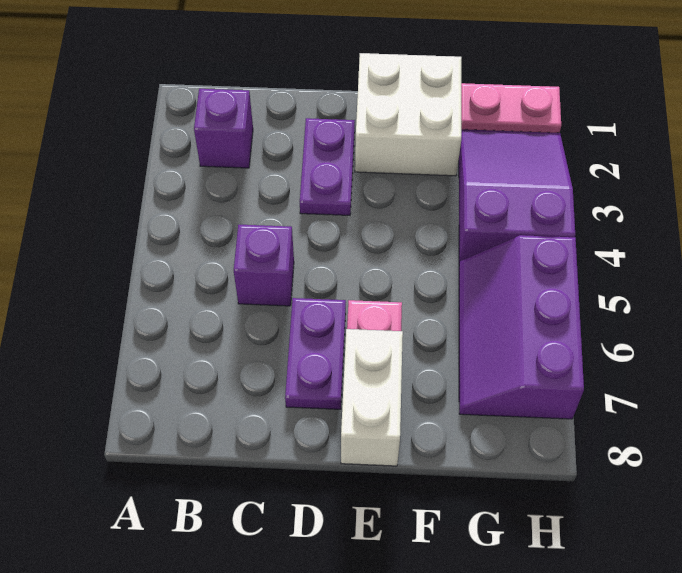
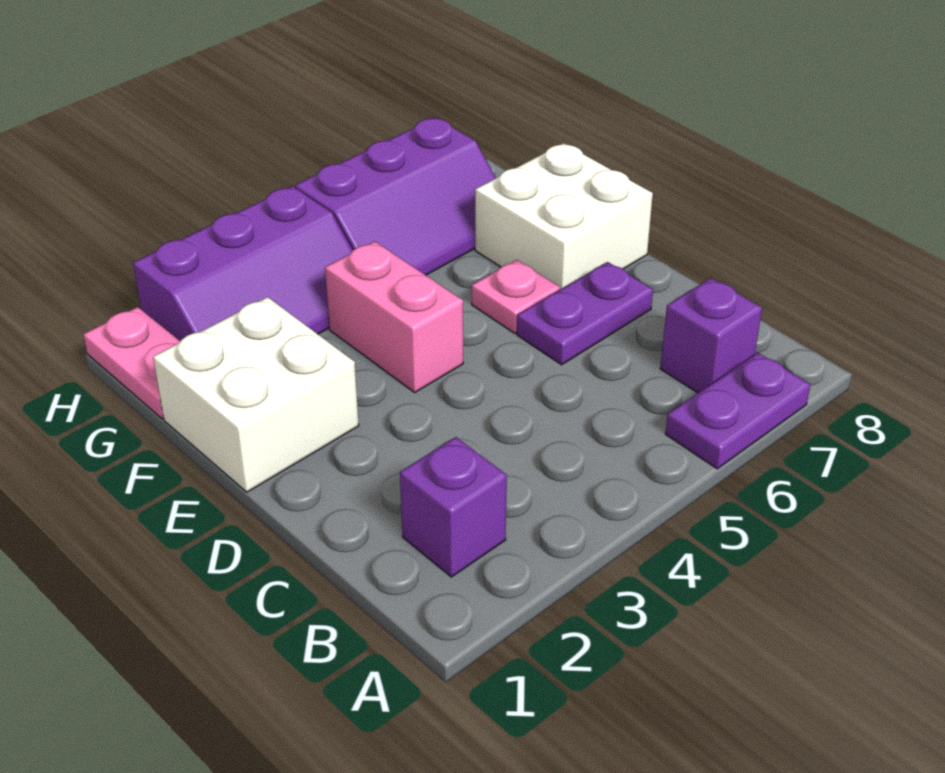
purple brick C5 level 1 -> purple brick B7 level 1
purple plate D2:D3 level 1 -> purple plate A6:A7 level 1
none -> pink brick E4:F4 level 1
white brick E7:E8 level 1 -> white brick E7:F8 level 1
purple slope G2:H4 level 1 top 4 -> purple slope G2:H4 level 1 top H

